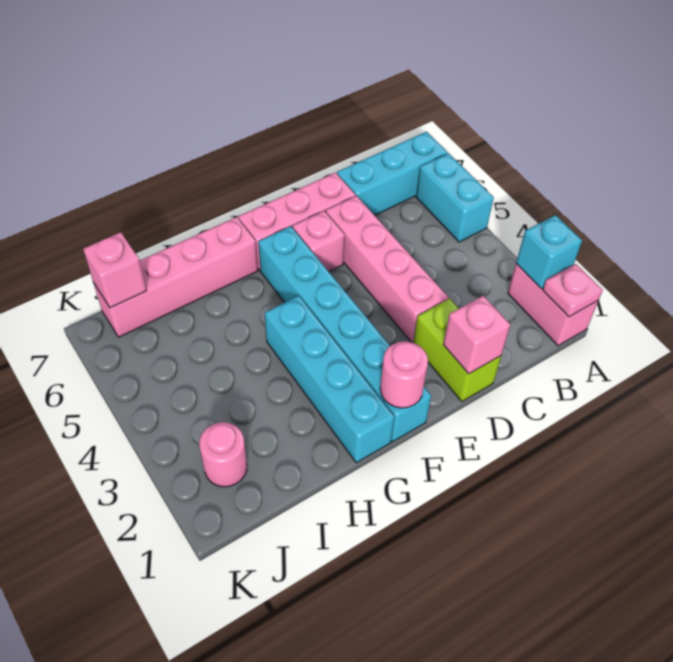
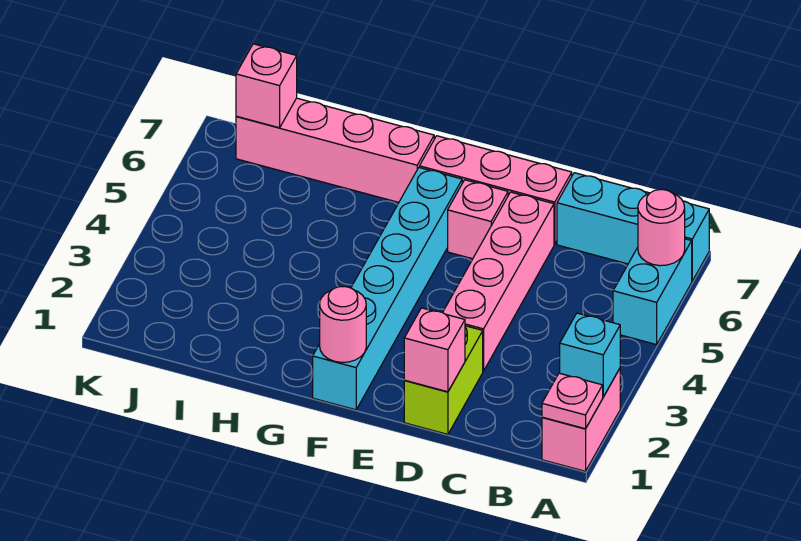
cyan brick G1:G4 level 1 -> none
pink round brick J2 level 1 -> pink round brick A6 level 2

